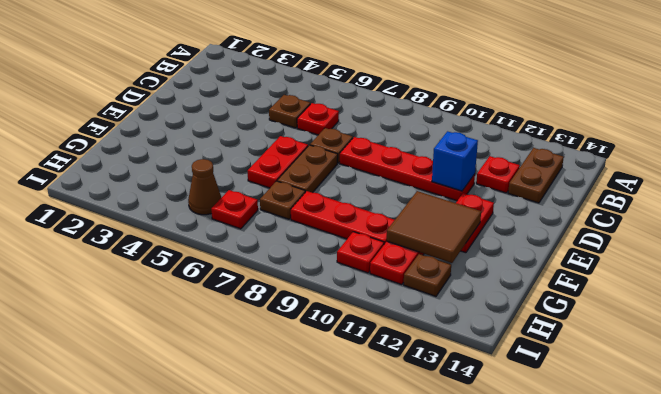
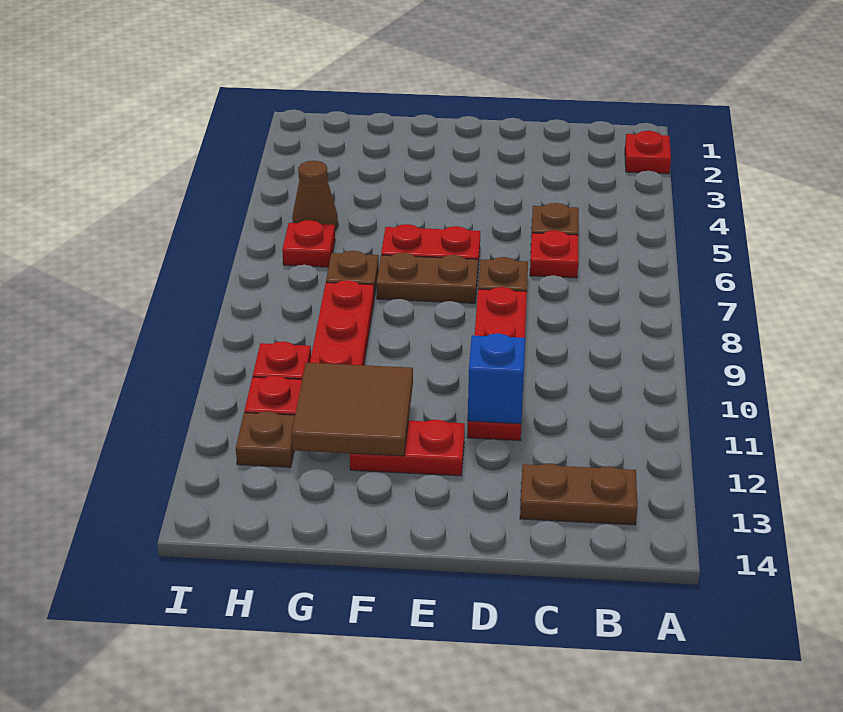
red plate C12 level 1 -> red plate A2 level 1

